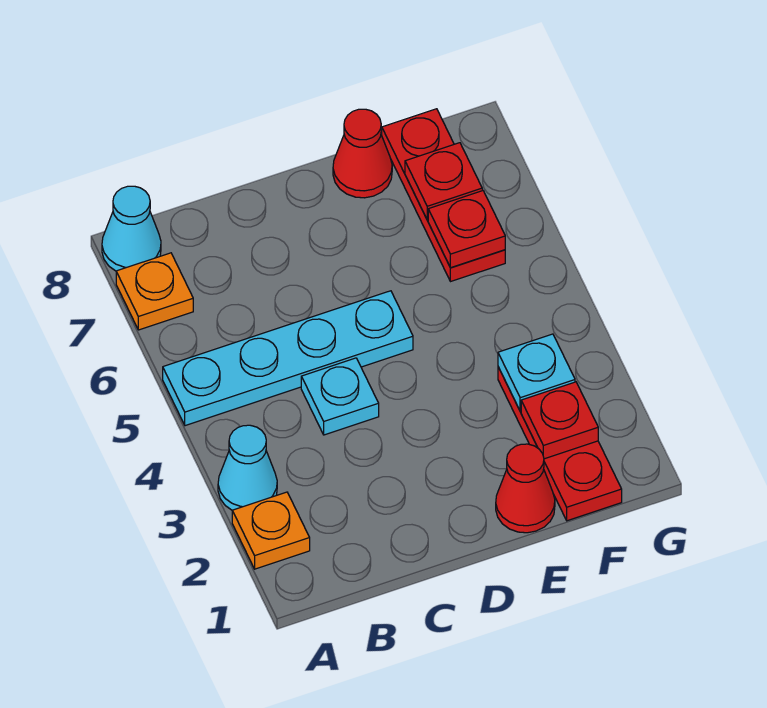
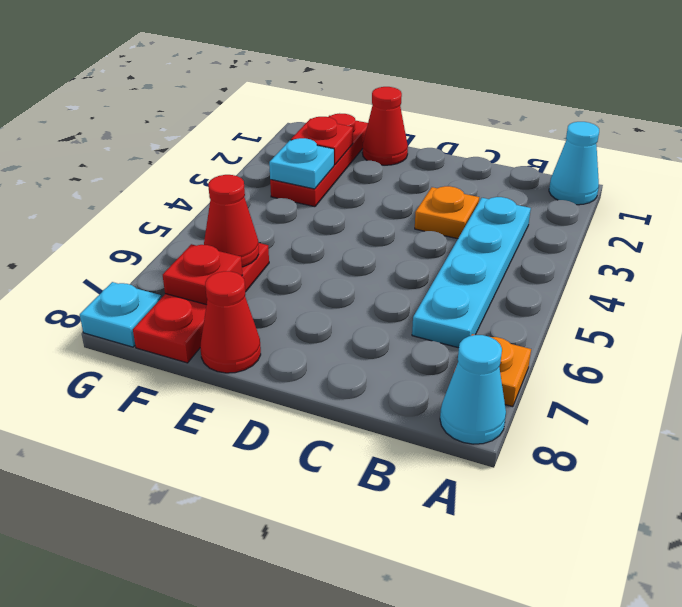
orange plate A2 level 1 -> orange plate C3 level 1
cyan cone A3 level 1 -> cyan cone A1 level 1
cyan plate A5:D5 level 1 -> cyan plate B3:B6 level 1
cyan plate C4 level 1 -> cyan plate G8 level 1
red plate F6 level 2 -> red cone F6 level 2

